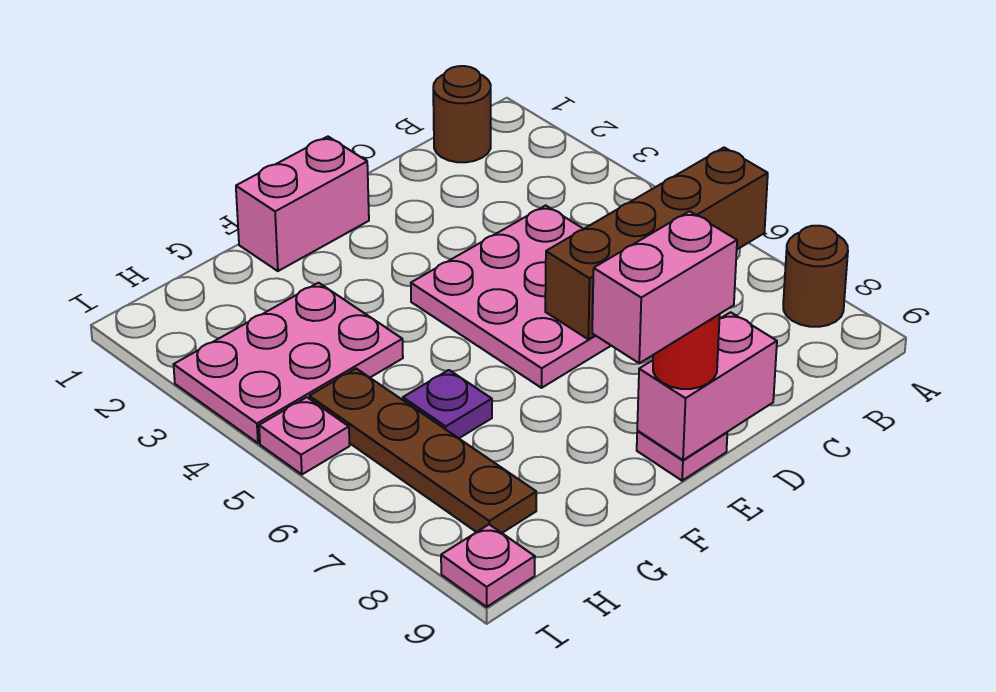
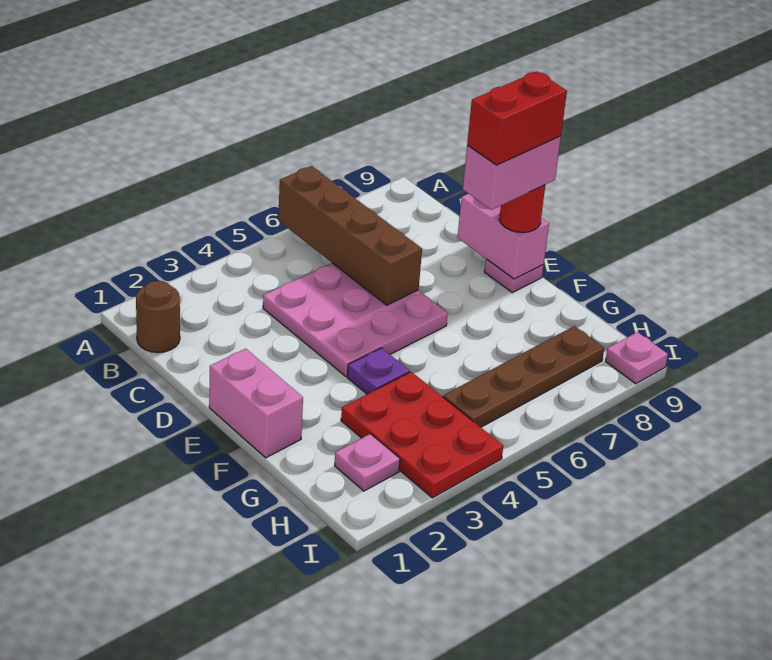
brown round brick A8 level 1 -> none
none -> red brick E8:E9 level 5
pink brick E9:F9 level 4 -> pink brick E8:E9 level 4
pink plate G3:I4 level 1 -> red plate G3:I4 level 1
purple plate G6 level 1 -> purple plate F4 level 1
pink plate I5 level 1 -> pink plate H2 level 1

